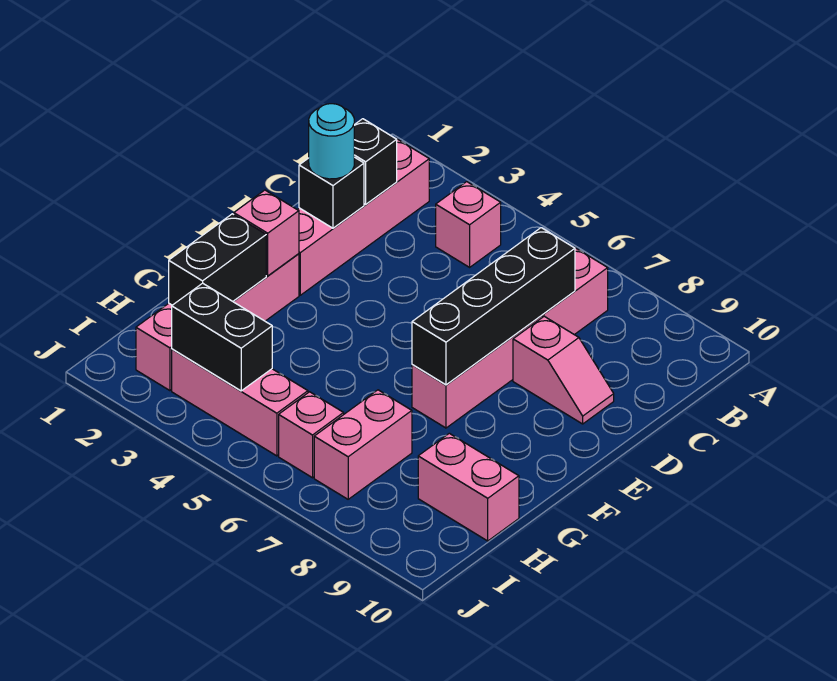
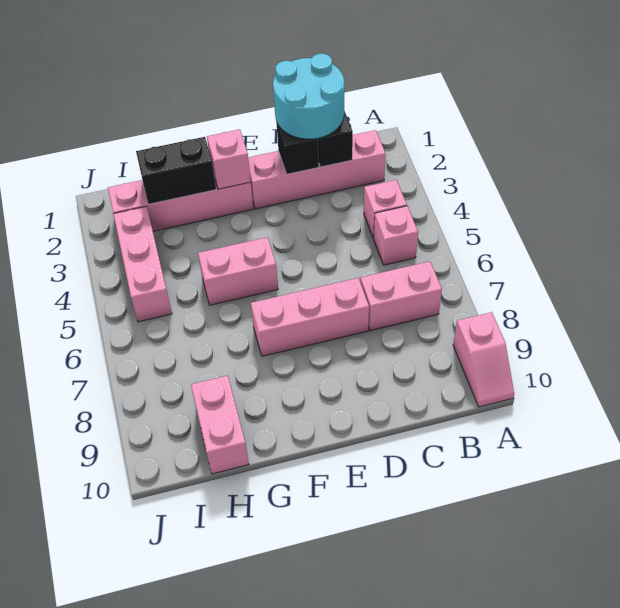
black brick C7:F7 level 2 -> none
cyan round brick D2 level 3 -> cyan round brick C1:D2 level 3
pink slope D8:D9 level 1 top 8 -> pink slope A9:A10 level 1 top 9
pink brick H7:I7 level 1 -> pink brick F5:G5 level 1
black brick I3:I4 level 2 -> none
pink brick I6 level 1 -> pink brick B5 level 1

